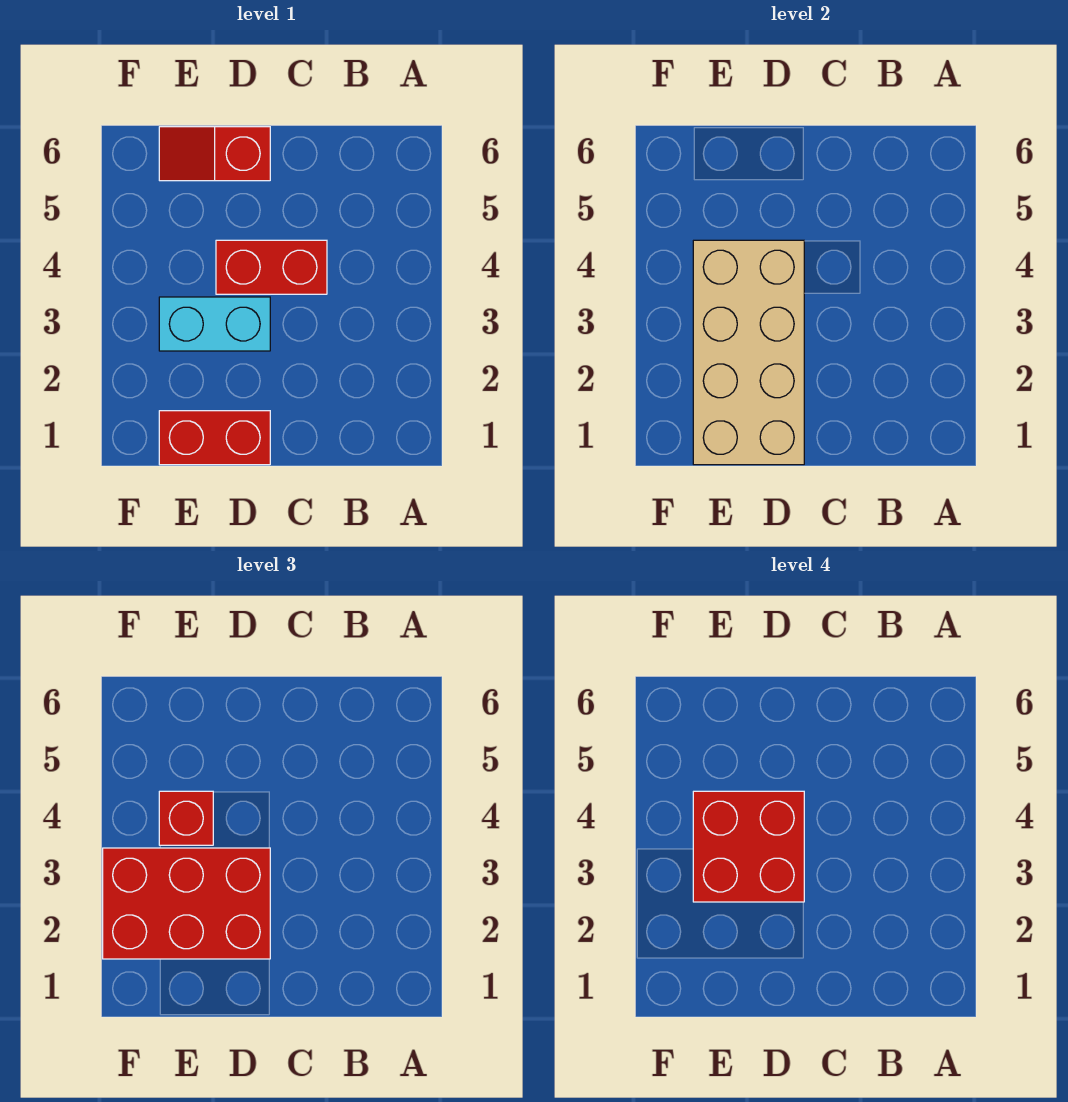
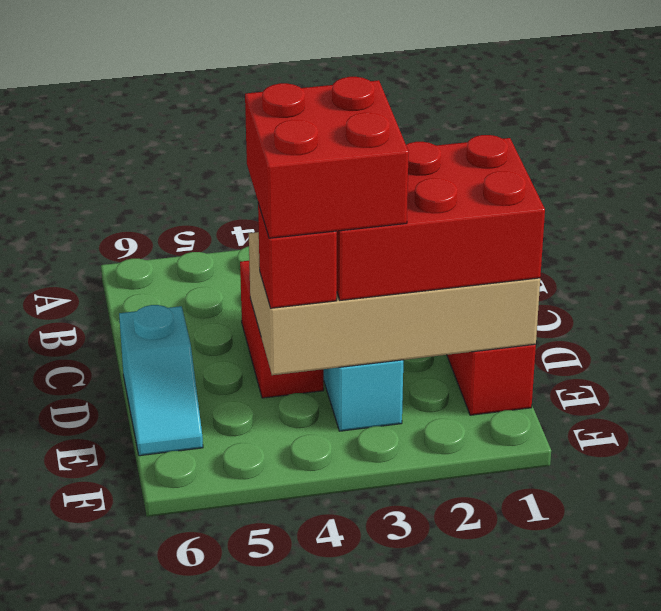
red brick D2:F3 level 3 -> red brick D1:E3 level 3
red slope D6:E6 level 1 top D -> cyan slope D6:E6 level 1 top D

